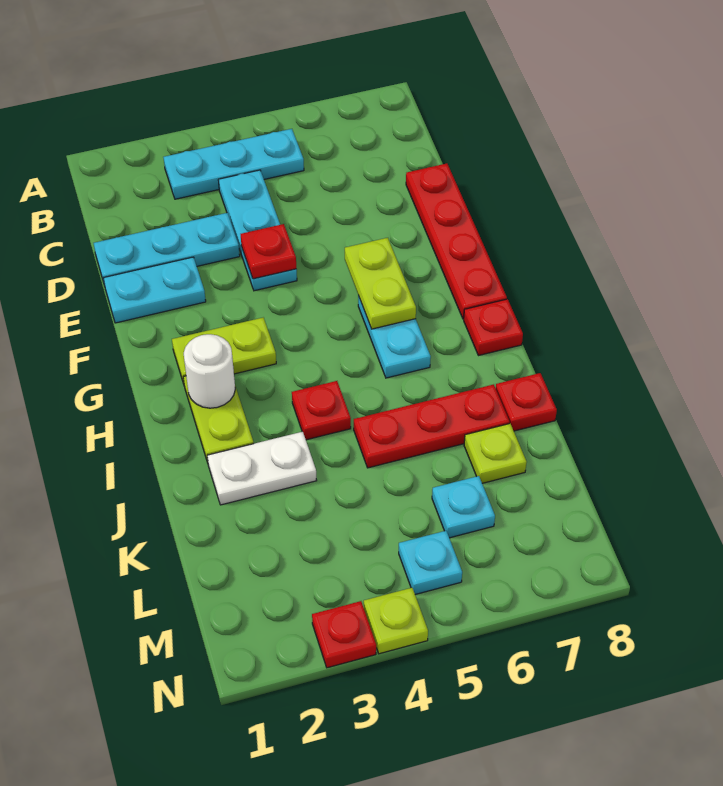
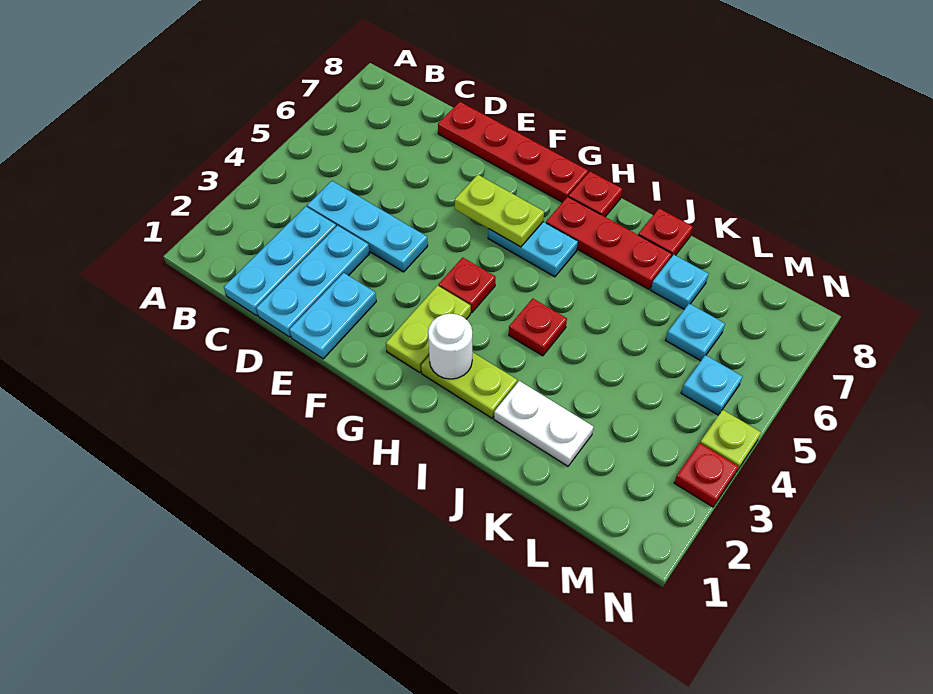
cyan plate B3:B5 level 1 -> cyan plate C1:C3 level 1
red plate E4 level 2 -> red plate G4 level 1
white plate J2:J3 level 1 -> white plate J2:K2 level 1
red plate J5:J7 level 1 -> red plate H7:J7 level 1
lime plate K7 level 1 -> cyan plate K7 level 1

